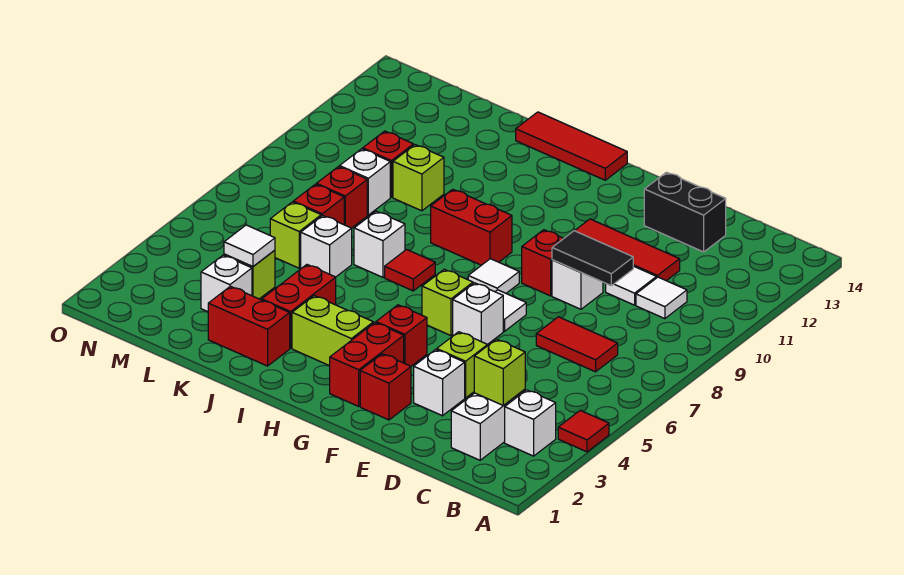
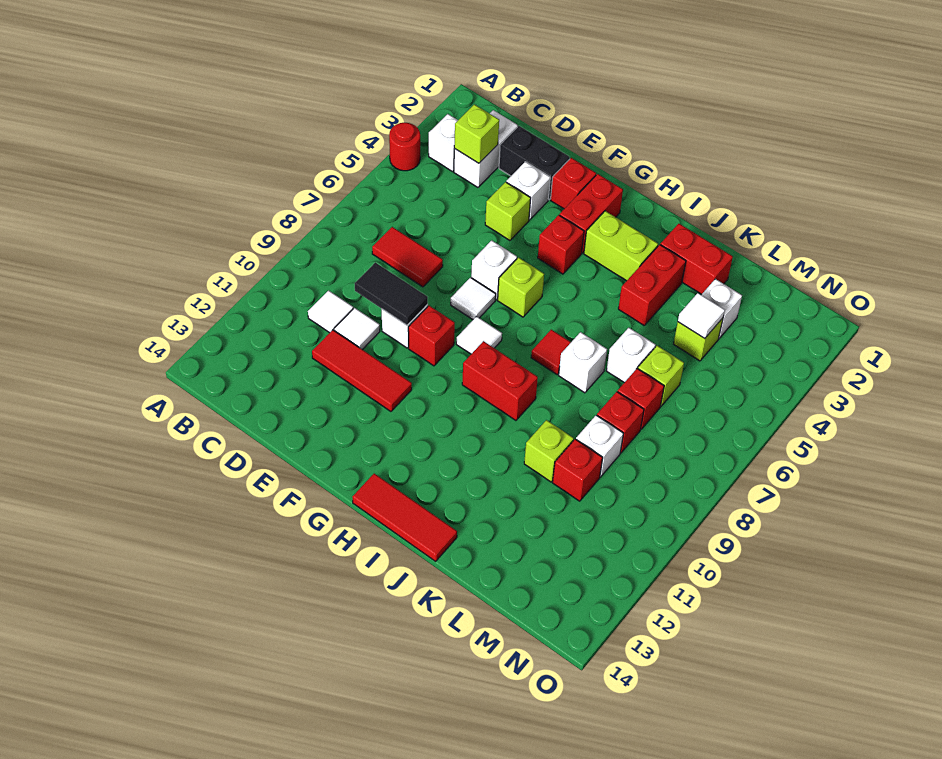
red tile A4 level 1 -> red round brick A4 level 1
black brick D13:E13 level 1 -> black brick D2:E2 level 1

